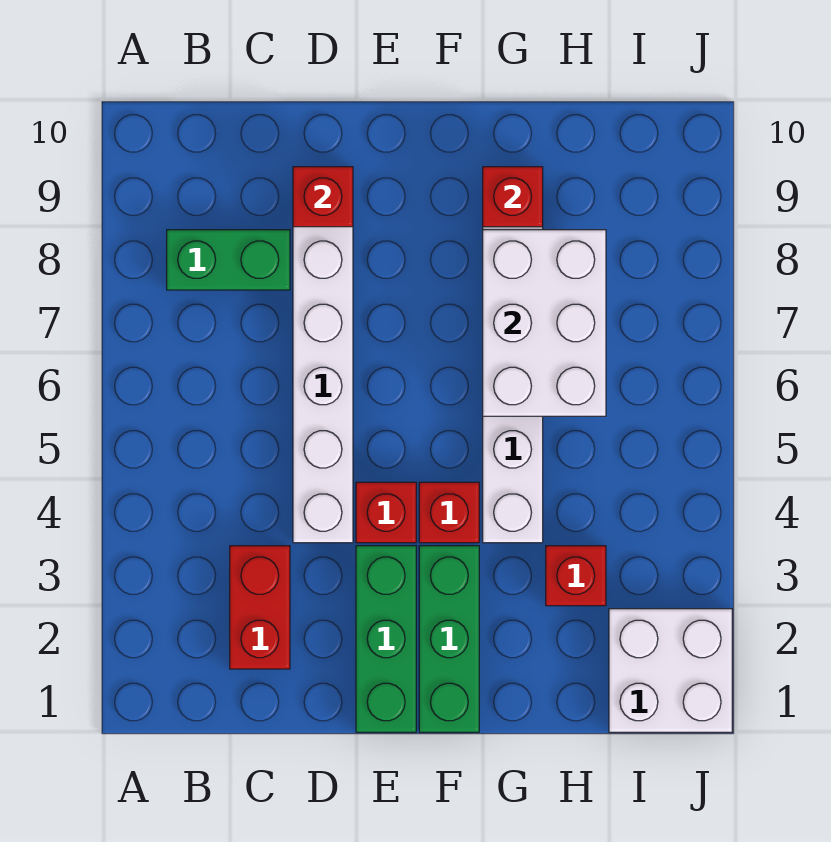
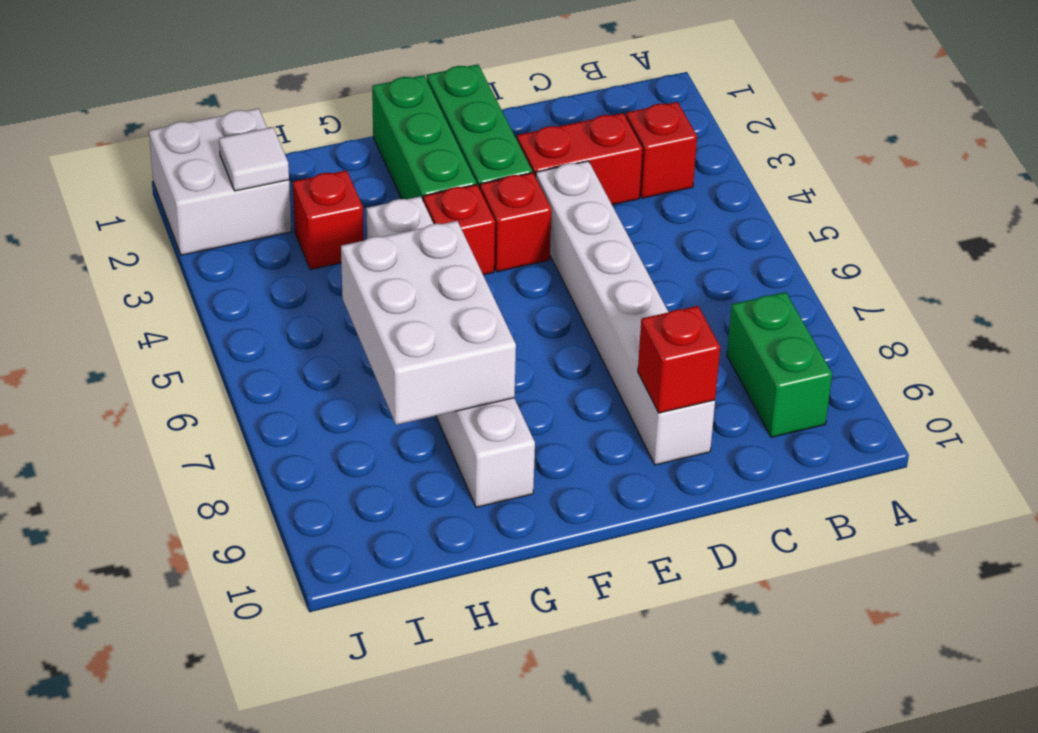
green brick B8:C8 level 1 -> green brick B8:B9 level 1
red brick C2:C3 level 1 -> red brick C3:D3 level 1
red brick G9 level 2 -> red brick B3 level 1
none -> white tile I2 level 2

